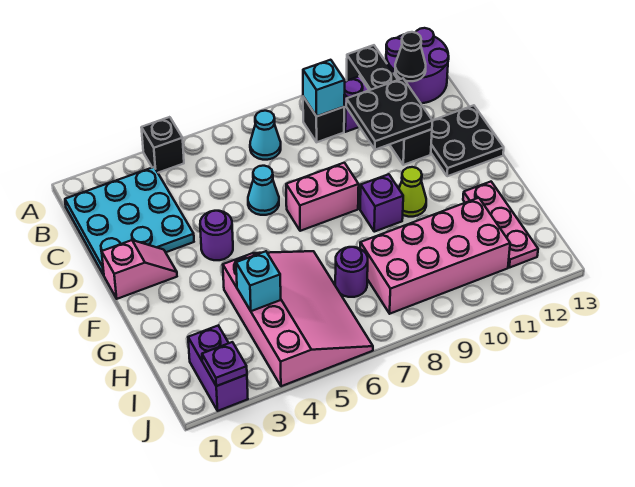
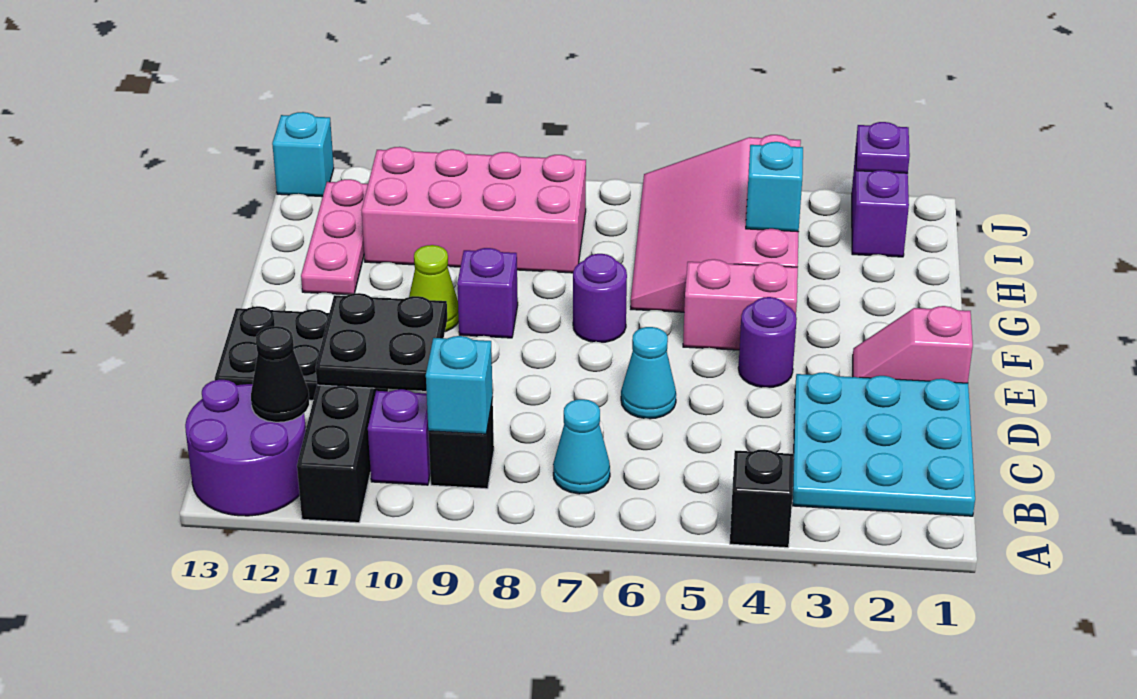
pink brick E7:E8 level 1 -> pink brick F4:F5 level 1
purple round brick H7 level 1 -> purple round brick F7 level 1
none -> cyan brick J13 level 1

